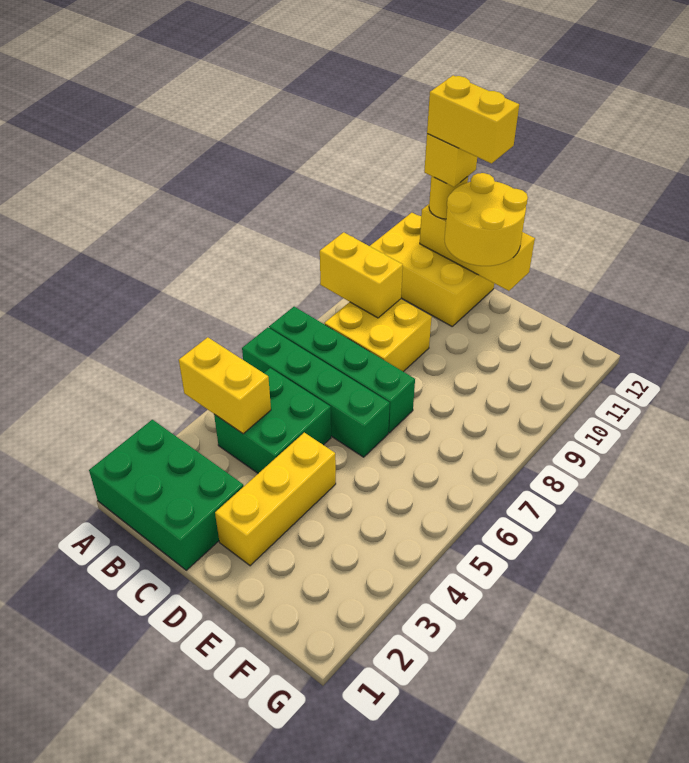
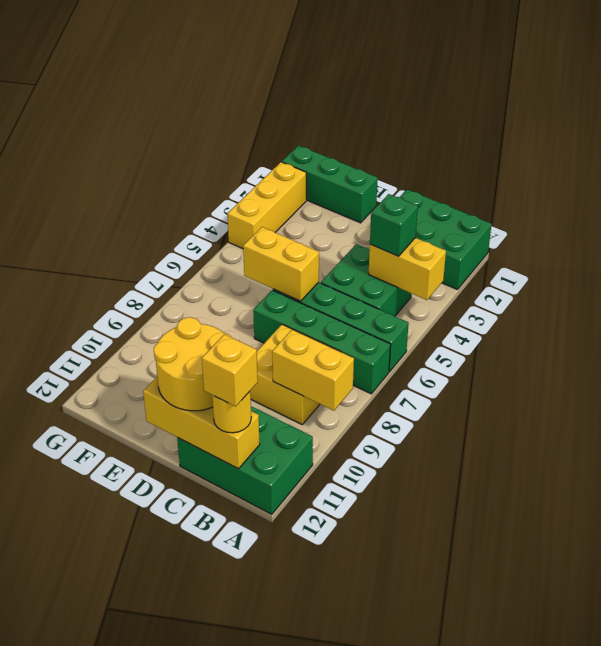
yellow brick A11:C12 level 1 -> green brick A11:C12 level 1
none -> green brick B4 level 3
yellow brick B12:C12 level 5 -> yellow brick D6:E6 level 2
yellow brick D2:D4 level 1 -> yellow brick G2:G4 level 1
none -> green brick E1:G1 level 1

